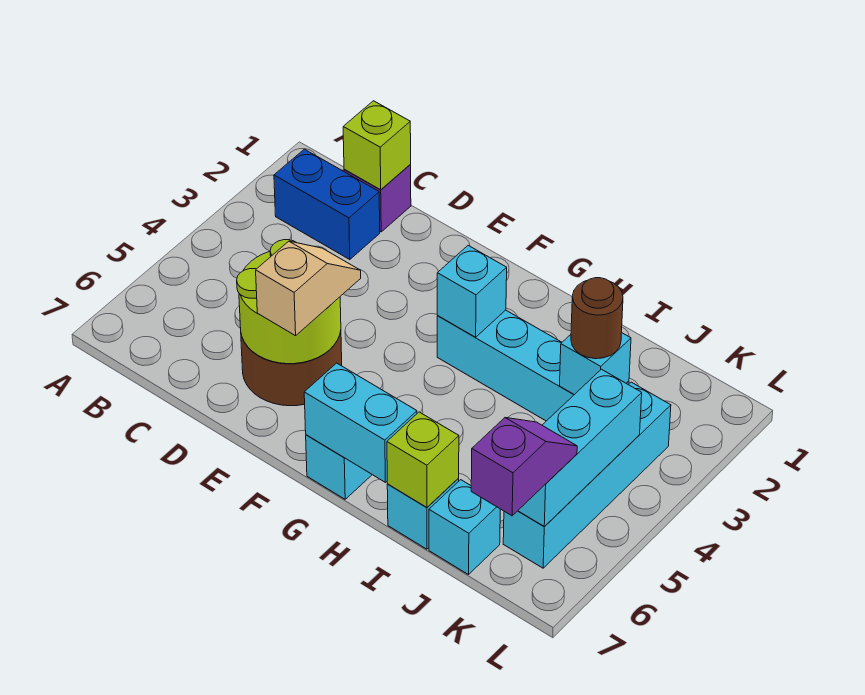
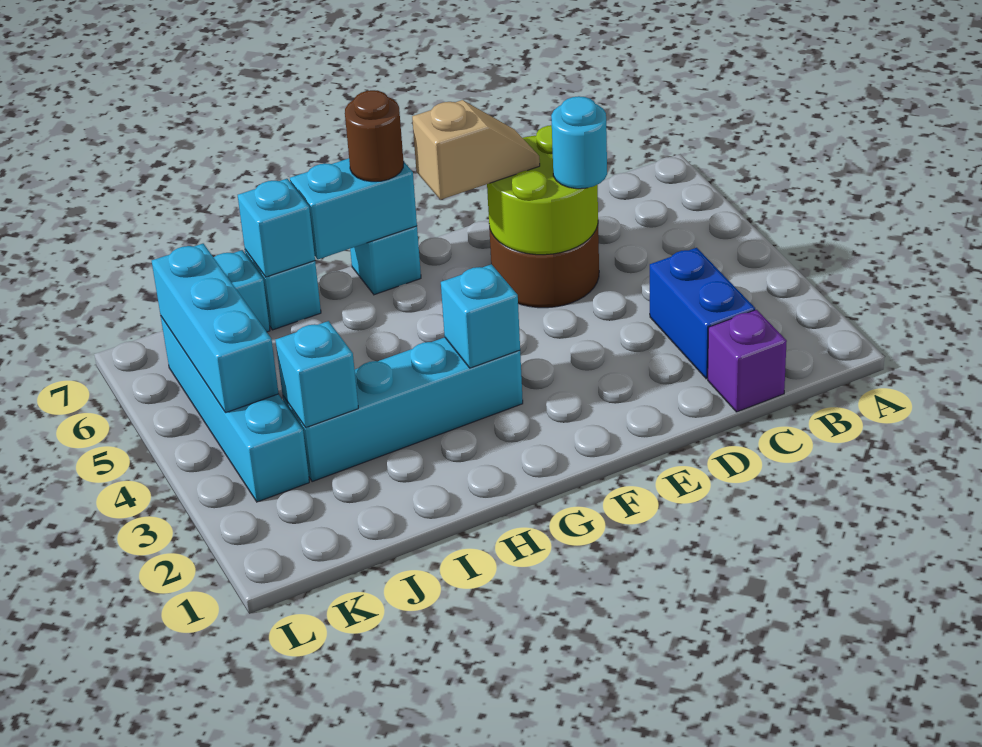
blue brick B2:C2 level 1 -> blue brick C2:C3 level 1
lime brick C1 level 2 -> none
none -> cyan round brick D5 level 3
tan slope E5:E6 level 3 top 6 -> tan slope E6:F6 level 3 top F
lime brick I7 level 2 -> cyan brick I7 level 2
brown round brick J3 level 3 -> brown round brick G7 level 3
purple slope K6:K7 level 3 top 7 -> none

